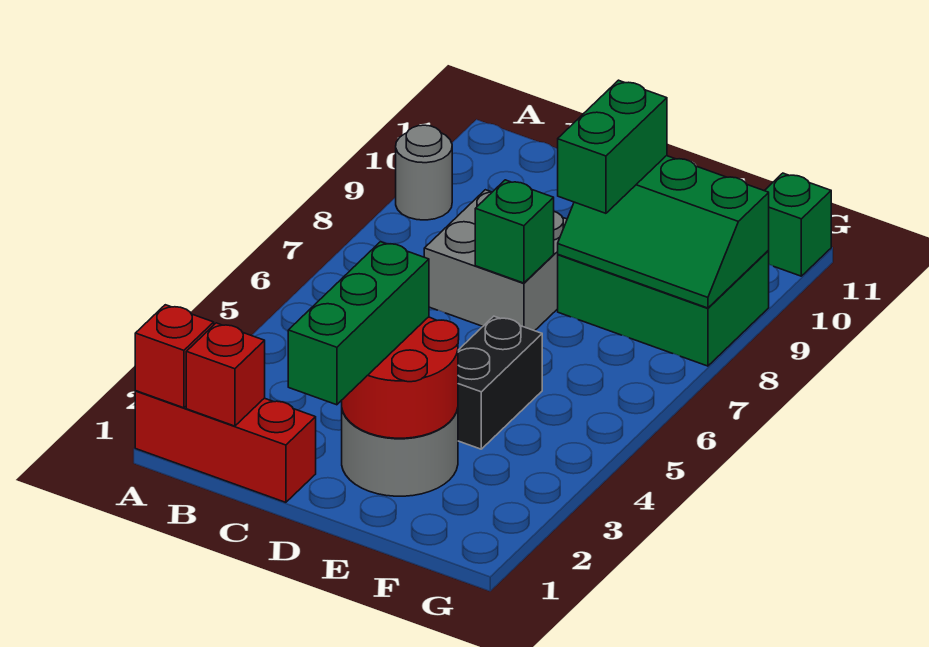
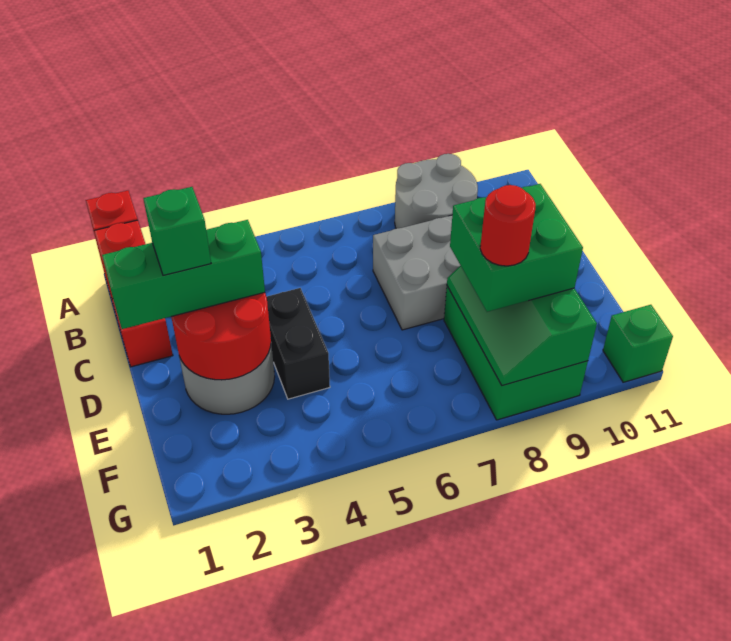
grey round brick A9 level 1 -> grey round brick A8:B9 level 1
green brick D7 level 2 -> green brick D2 level 4
black brick E4:E5 level 1 -> black brick D4:E4 level 1
green brick E8:E9 level 3 -> green brick E8:F9 level 3
none -> red round brick F8 level 4

